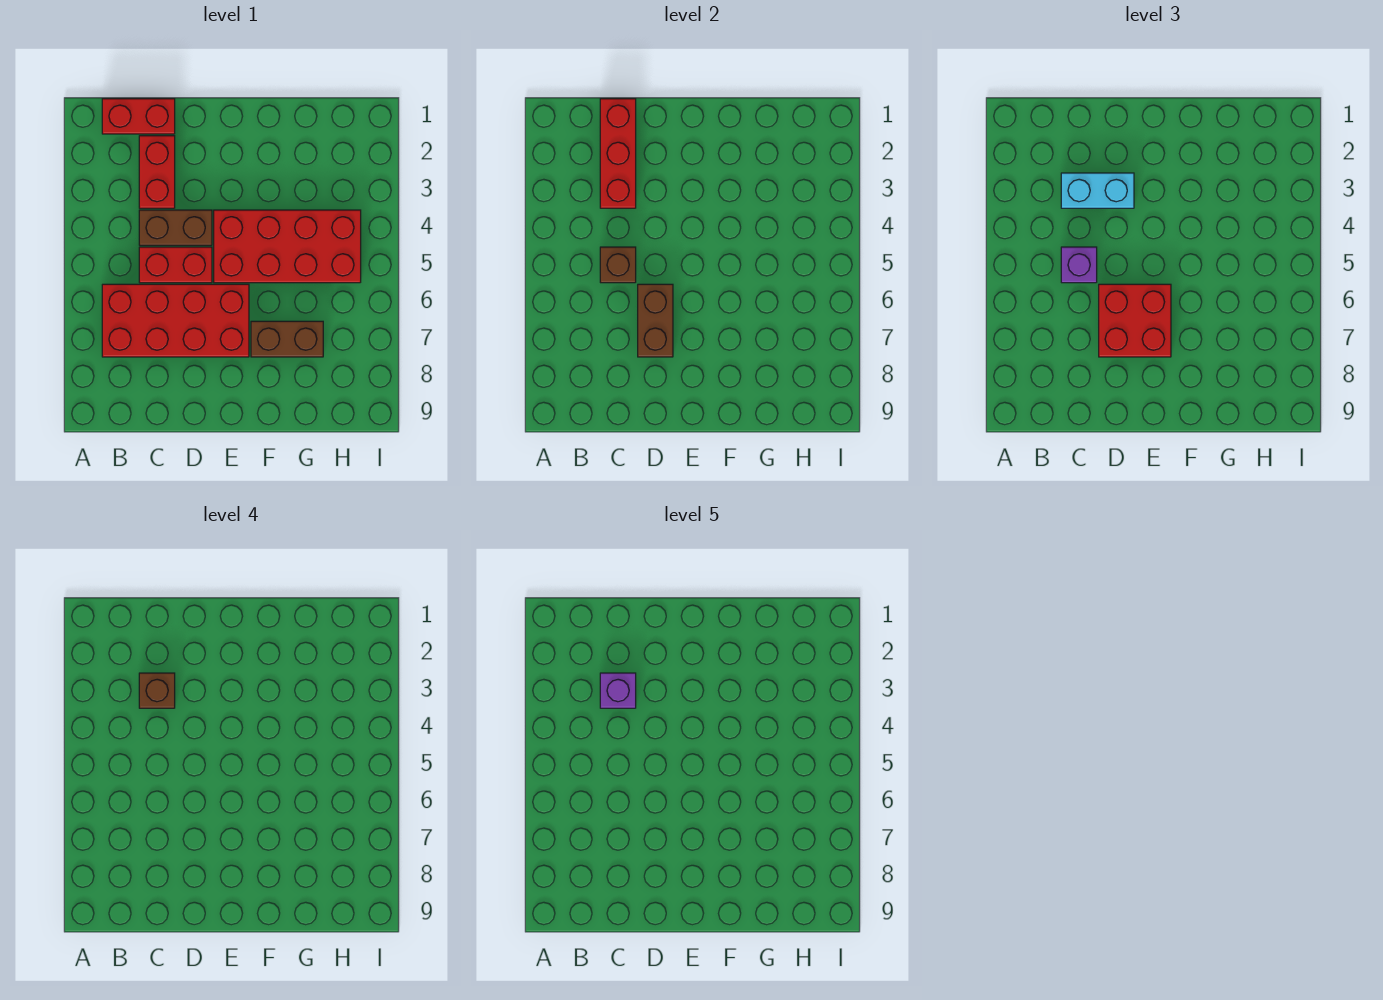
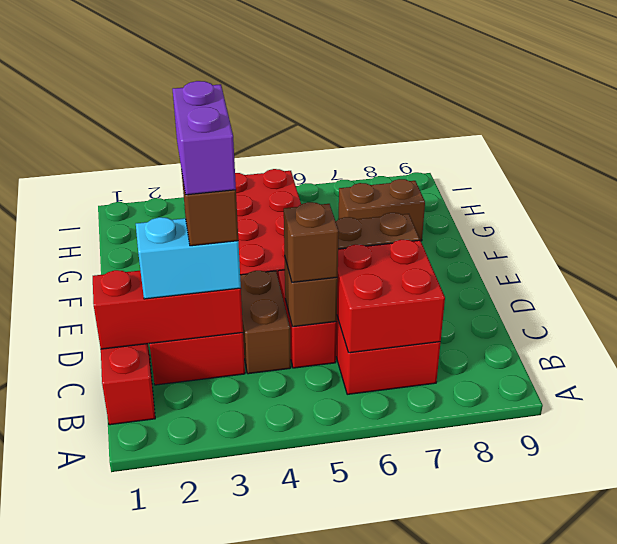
cyan brick C3:D3 level 3 -> cyan brick C2:C3 level 3
purple brick C3 level 5 -> purple brick C3:D3 level 5
purple brick C5 level 3 -> brown brick C5 level 3
red brick D6:E7 level 3 -> red brick B6:C7 level 2
brown brick F7:G7 level 1 -> brown brick G7:G8 level 1

